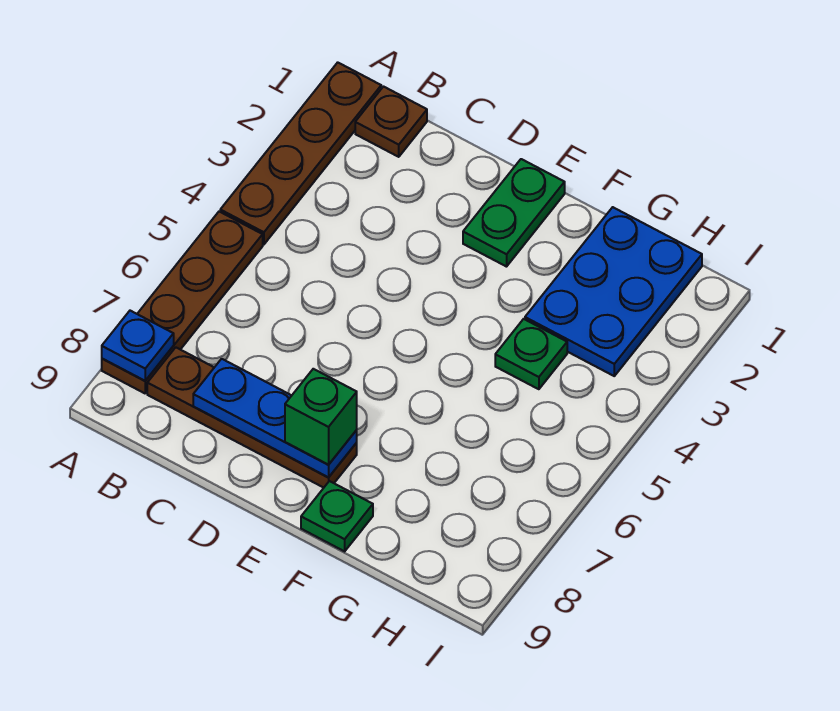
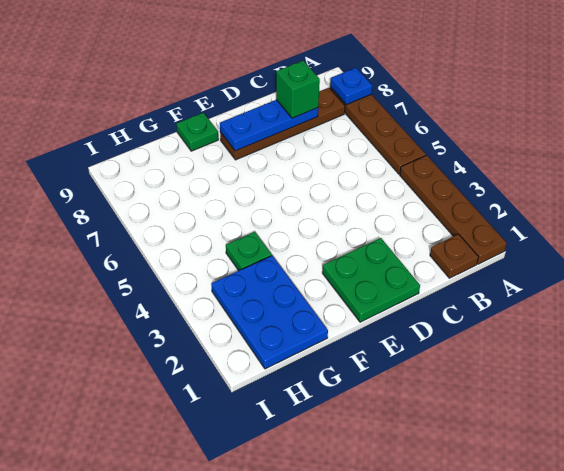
green plate E1:E2 level 1 -> green plate D1:E2 level 1
green brick E8 level 3 -> green brick C8 level 3

